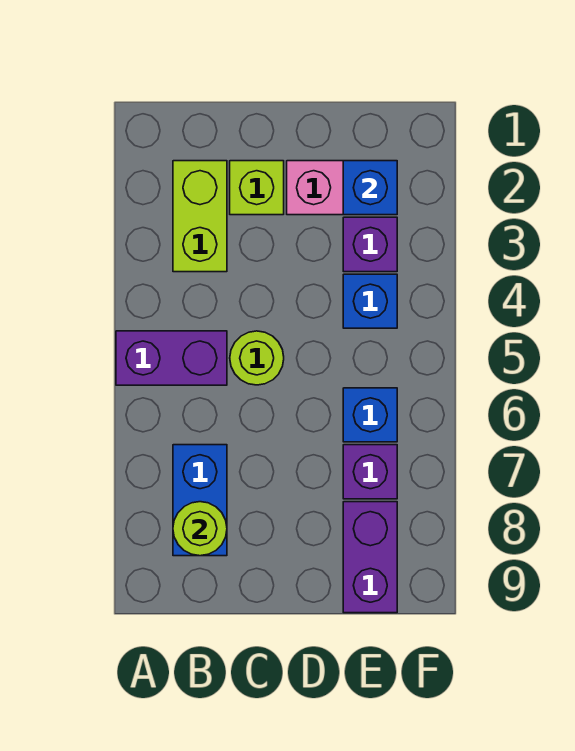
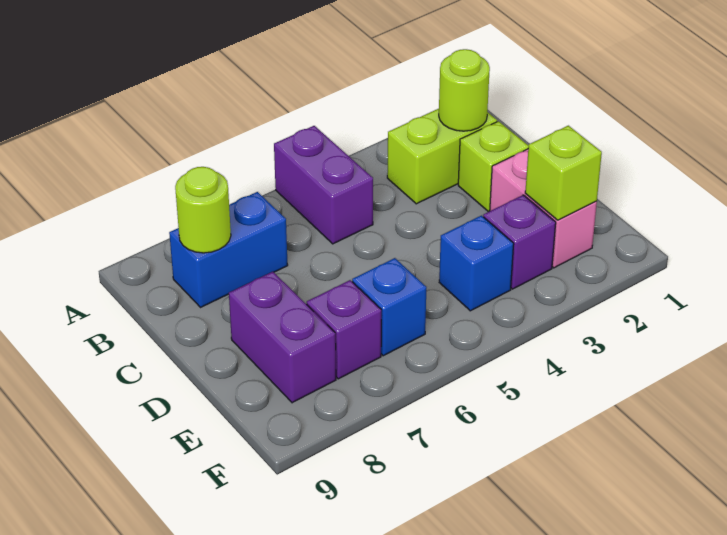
lime round brick C5 level 1 -> lime round brick B2 level 2
blue brick E2 level 2 -> lime brick E2 level 2
purple brick E8:E9 level 1 -> purple brick D8:E8 level 1

